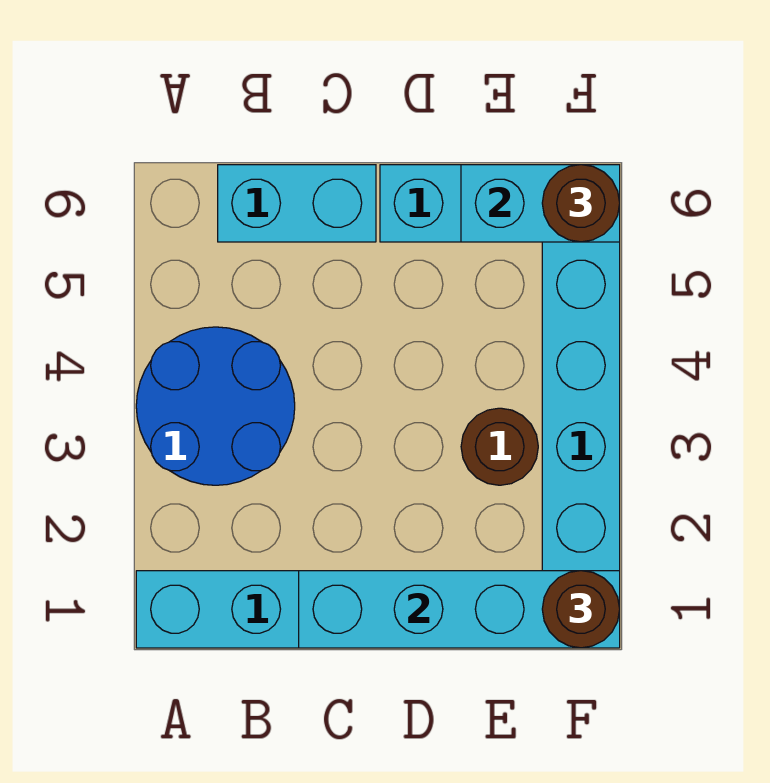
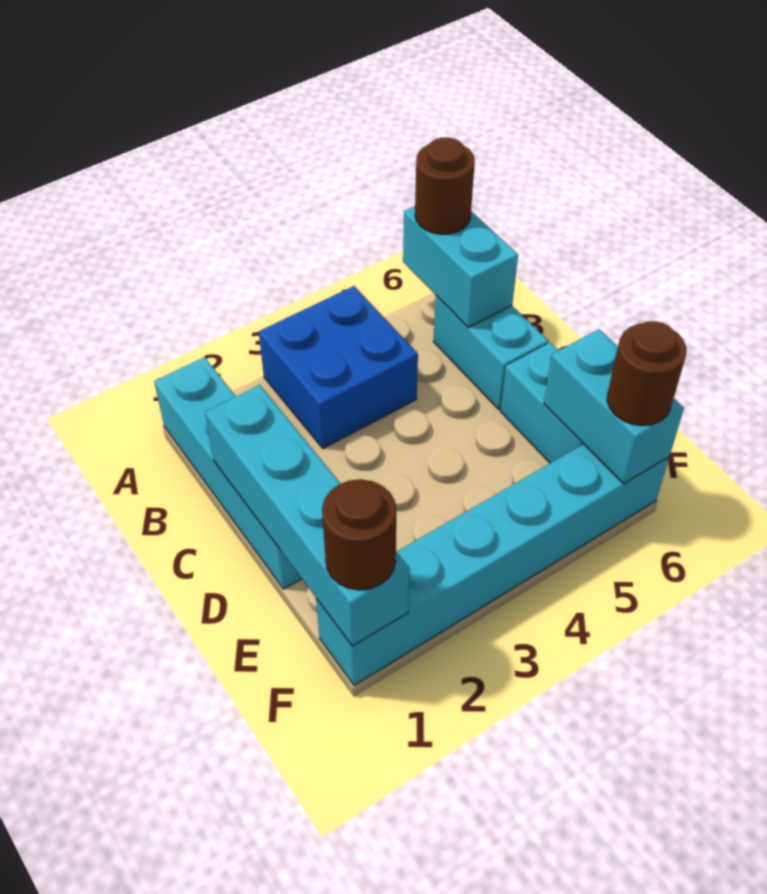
blue round brick A3:B4 level 1 -> blue brick A3:B4 level 1
none -> cyan brick A6:B6 level 2
brown round brick E3 level 1 -> brown round brick A6 level 3

